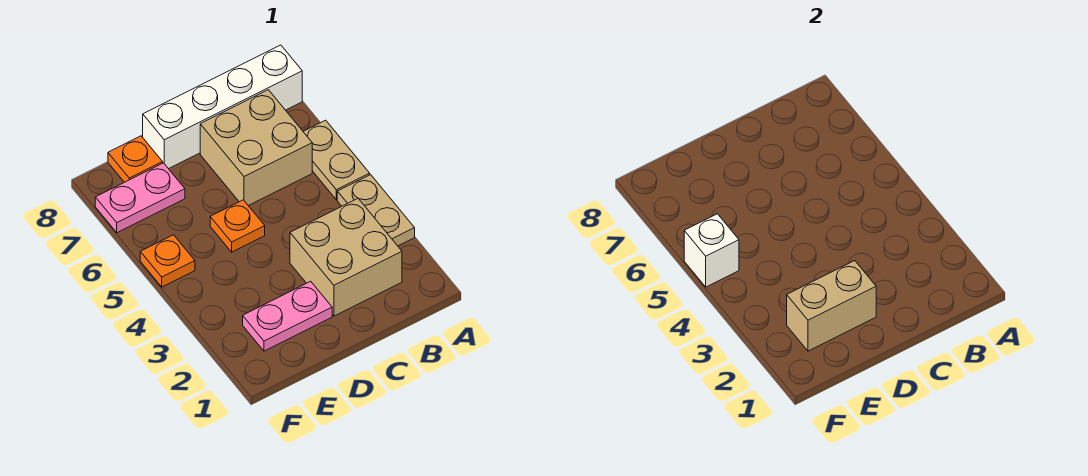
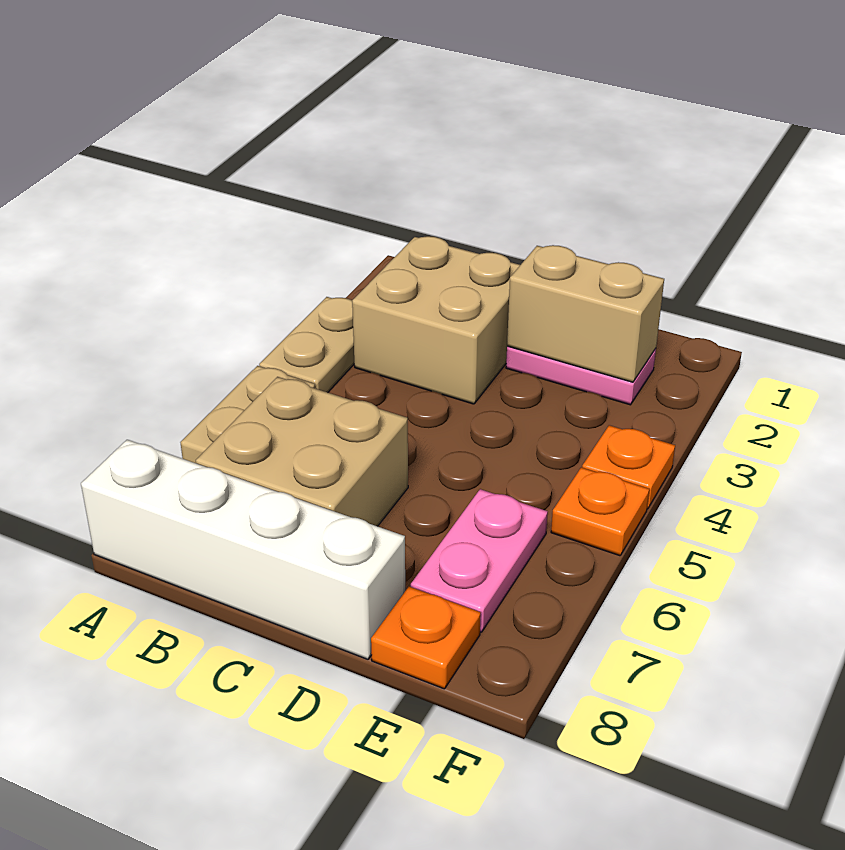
orange plate D5 level 1 -> orange plate F4 level 1
pink plate E7:F7 level 1 -> pink plate E6:E7 level 1
white brick F5 level 2 -> none

